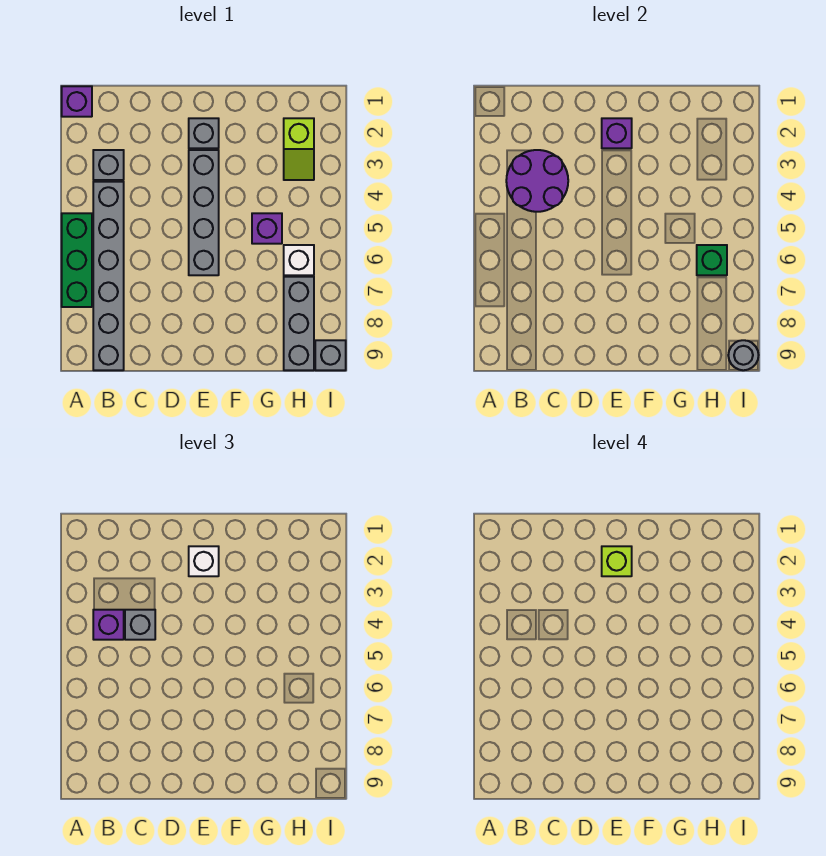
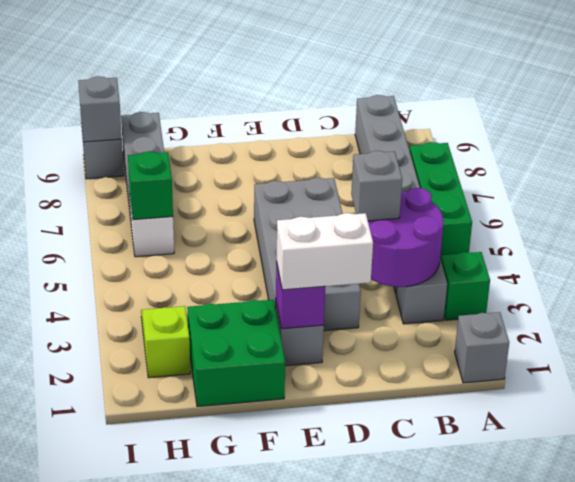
purple brick A1 level 1 -> grey brick A1 level 1
none -> green brick A3 level 1
purple brick B4 level 3 -> none
white brick E2 level 3 -> white brick D2:E2 level 3
lime brick E2 level 4 -> none
grey brick E3:E6 level 1 -> grey brick D3:E6 level 1
none -> green brick F1:G2 level 1
purple brick G5 level 1 -> none
grey round brick I9 level 2 -> grey brick I9 level 2

